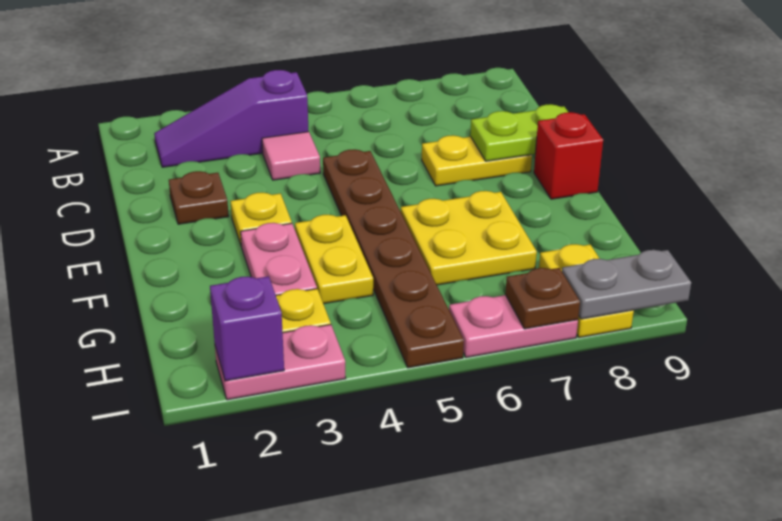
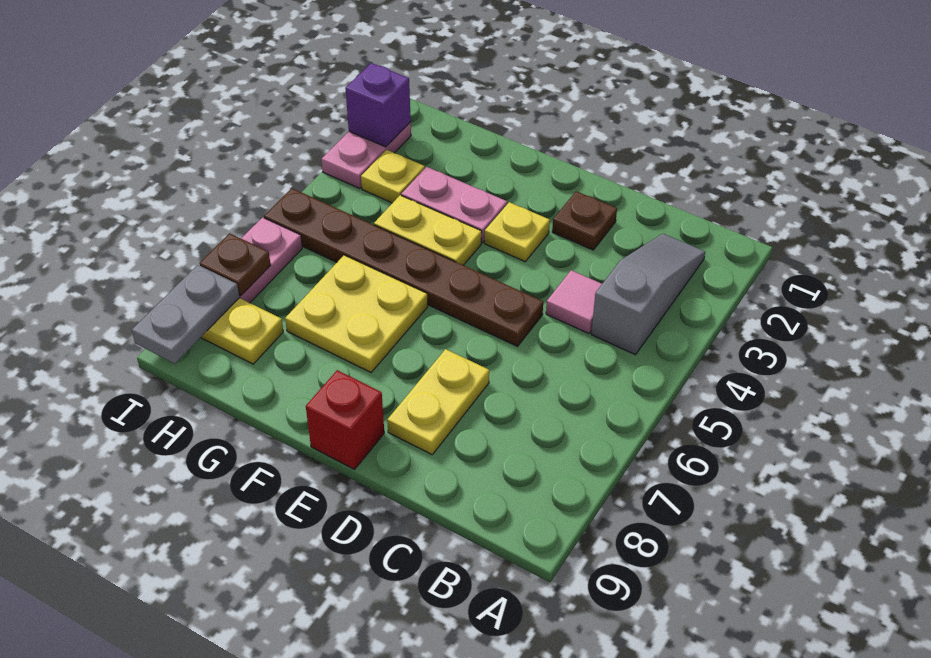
purple slope B2:B4 level 1 top 4 -> grey slope B2:B4 level 1 top 4
lime plate D8:D9 level 2 -> none

